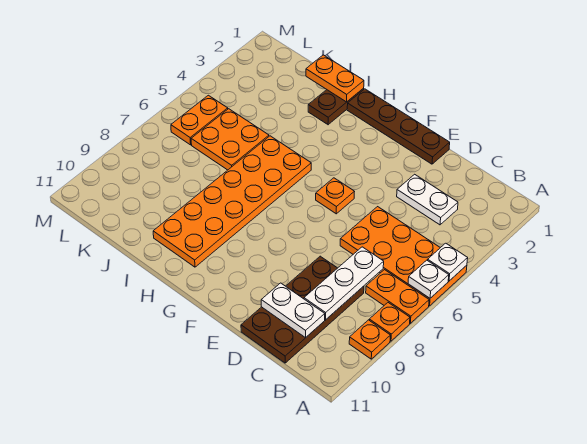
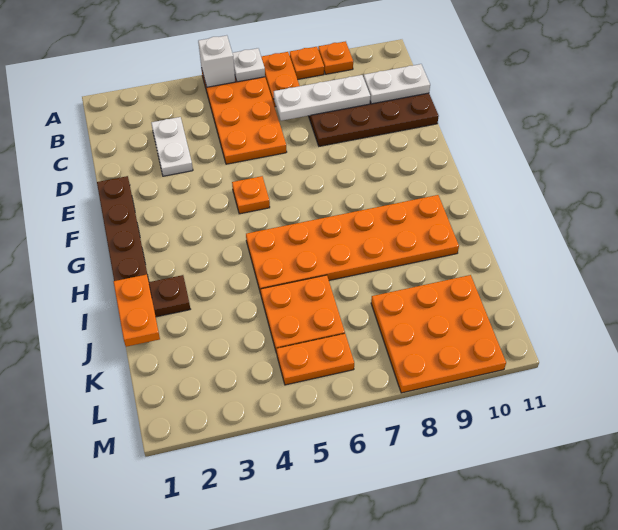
white plate A5 level 2 -> white brick A5 level 2
white plate C10:D10 level 2 -> white plate C10:C11 level 2
none -> orange plate K8:M10 level 1

